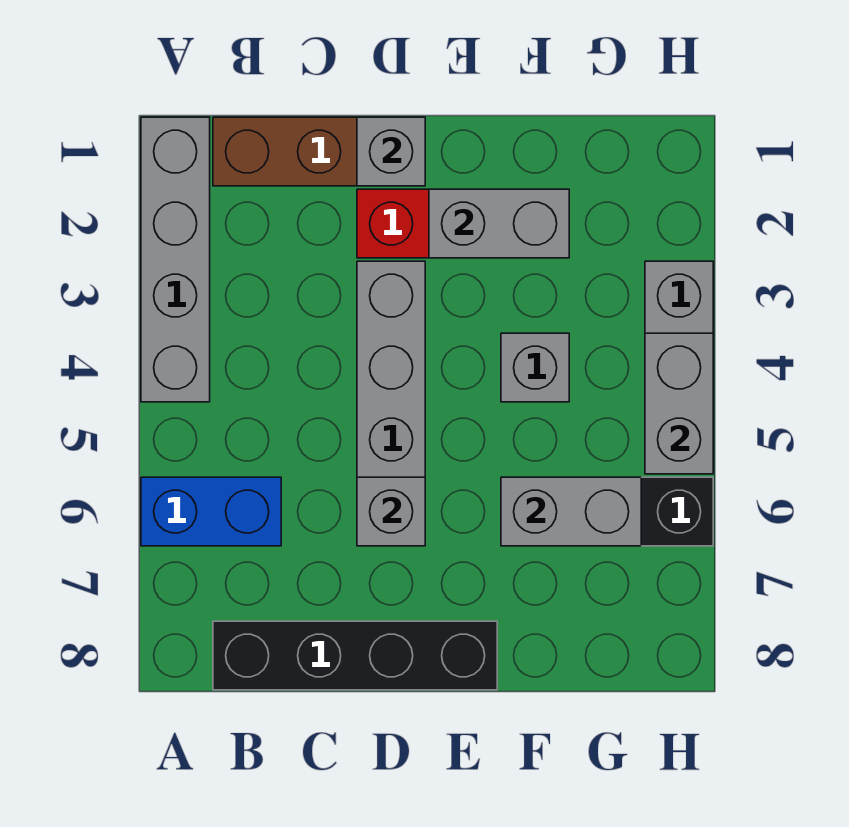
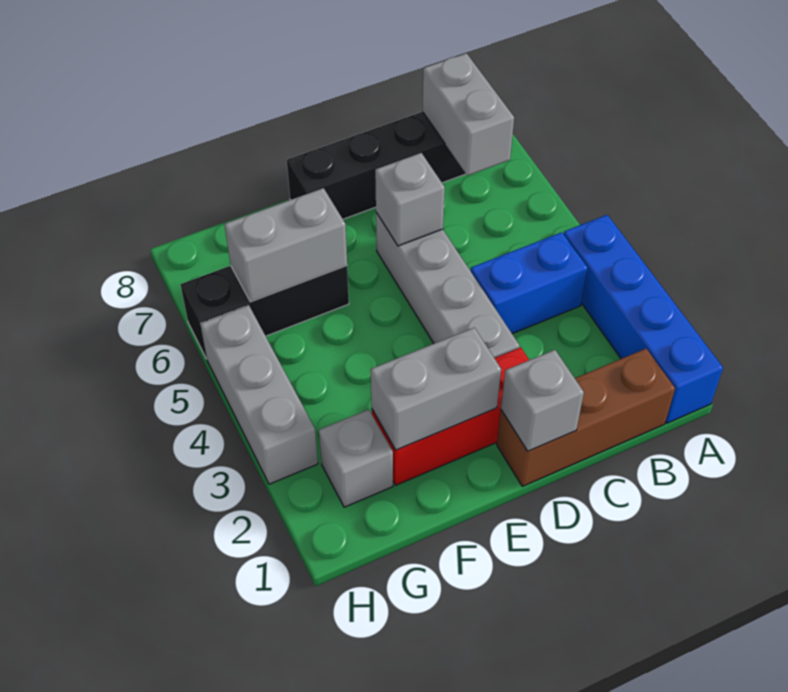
grey brick A1:A4 level 1 -> blue brick A1:A4 level 1
blue brick A6:B6 level 1 -> blue brick B4:C4 level 1
grey brick F4 level 1 -> grey brick G2 level 1
grey brick H4:H5 level 2 -> grey brick B7:B8 level 2

